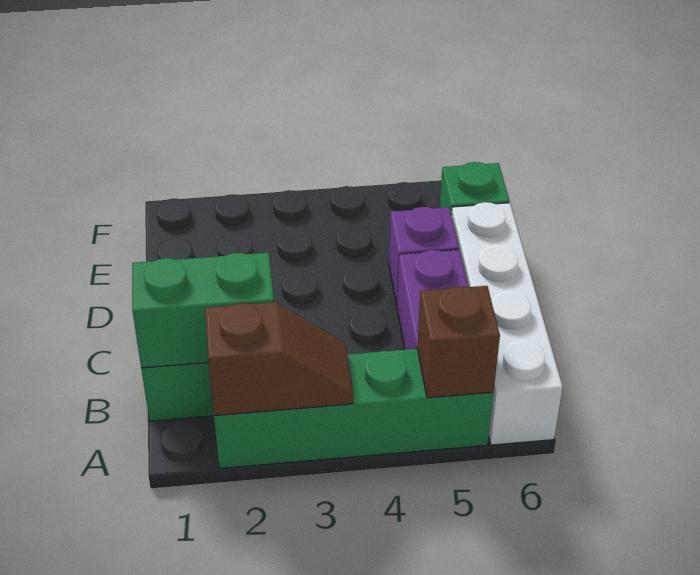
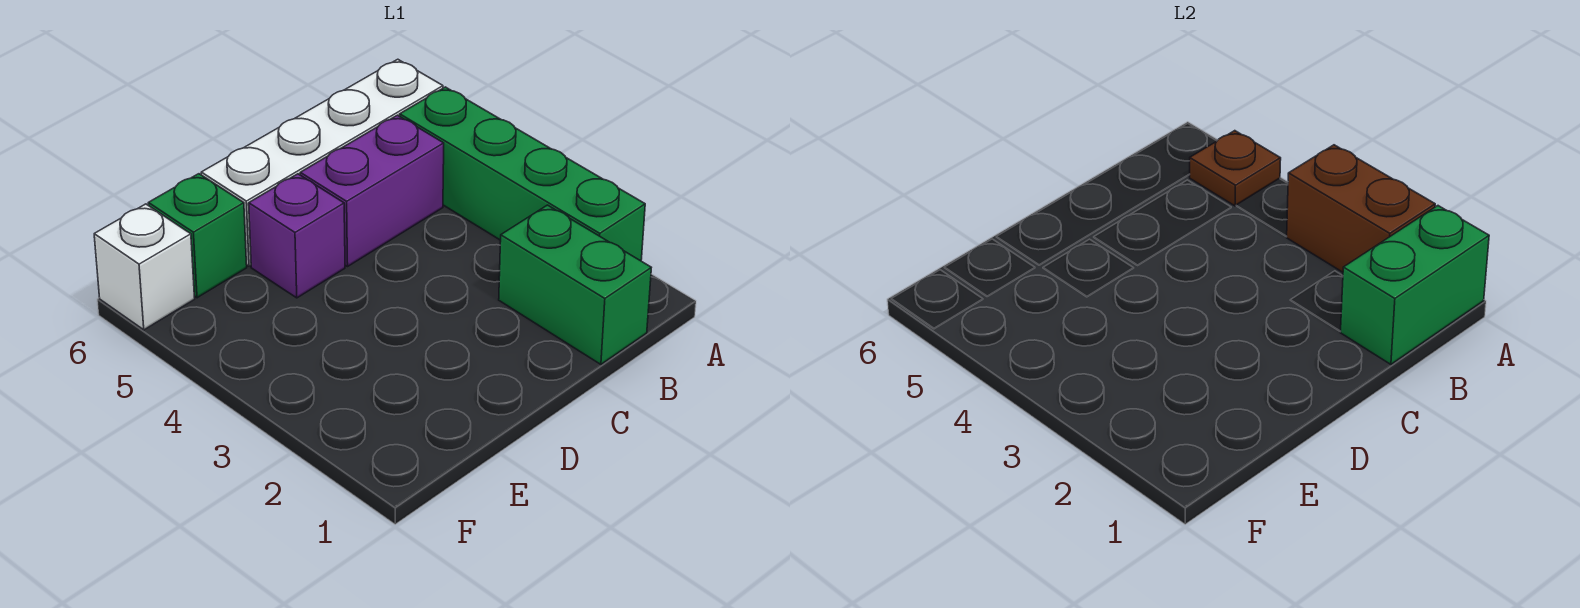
brown slope A2:A3 level 2 top 2 -> brown brick A2:A3 level 2
brown brick A5 level 2 -> brown plate A5 level 2
green brick B1:B2 level 2 -> green brick A1:B1 level 2
none -> white brick F6 level 1

